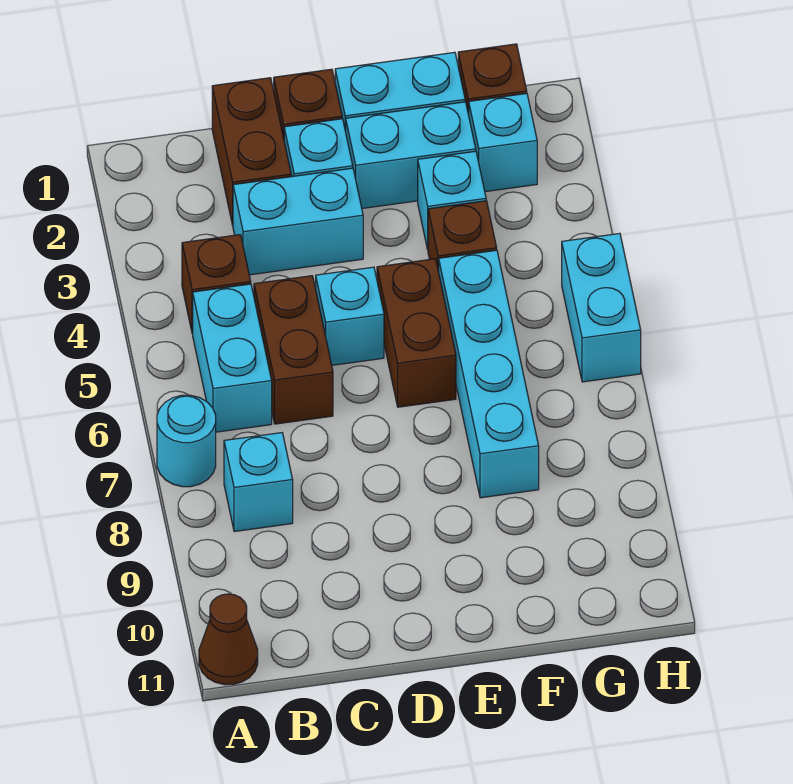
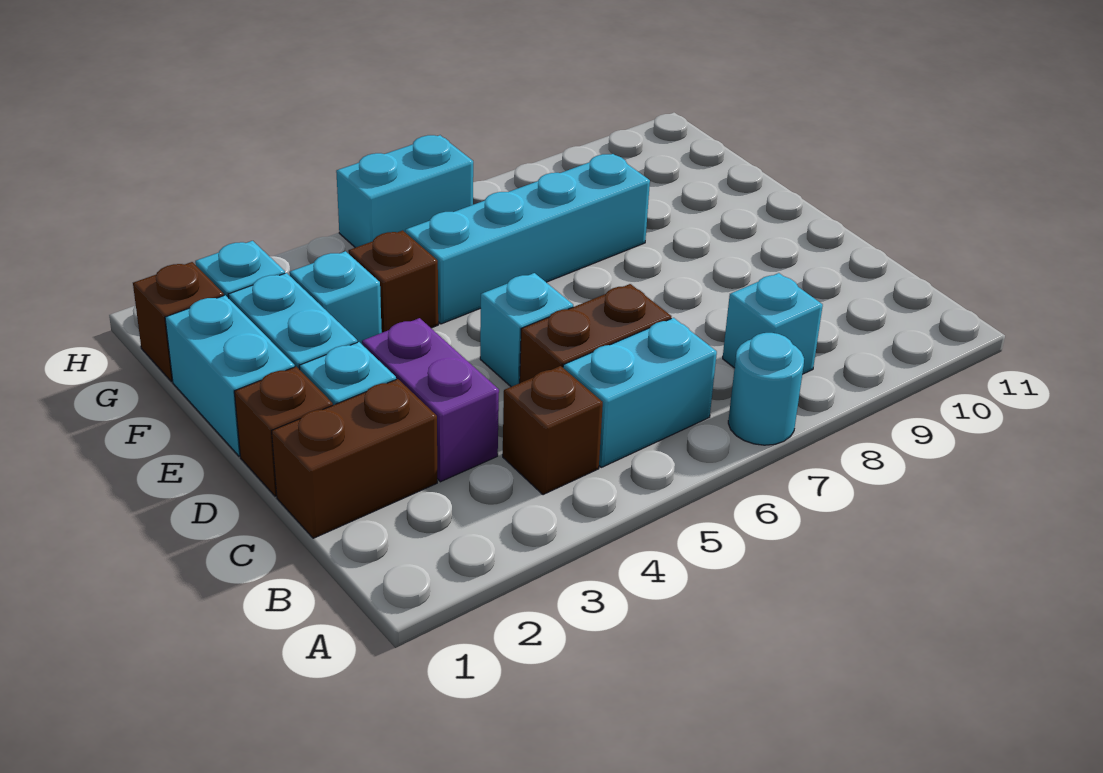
brown cone A11 level 1 -> none
cyan brick C3:D3 level 1 -> purple brick C3:D3 level 1
brown brick E5:E6 level 1 -> none

